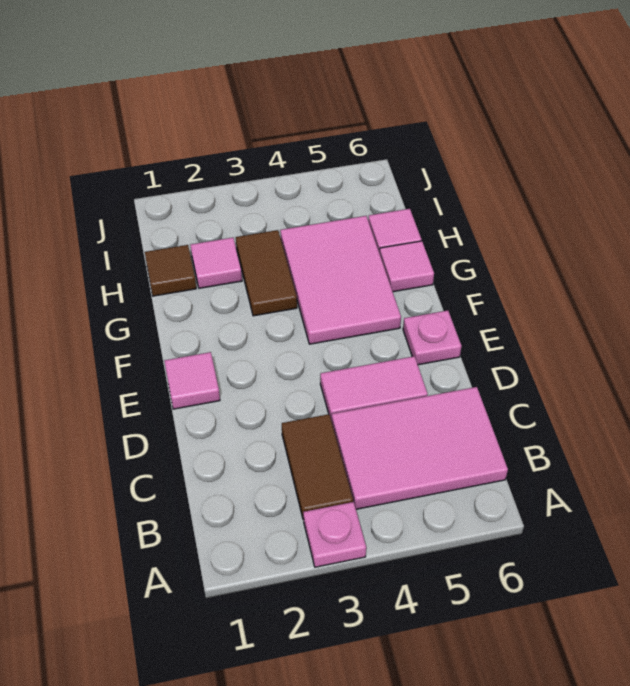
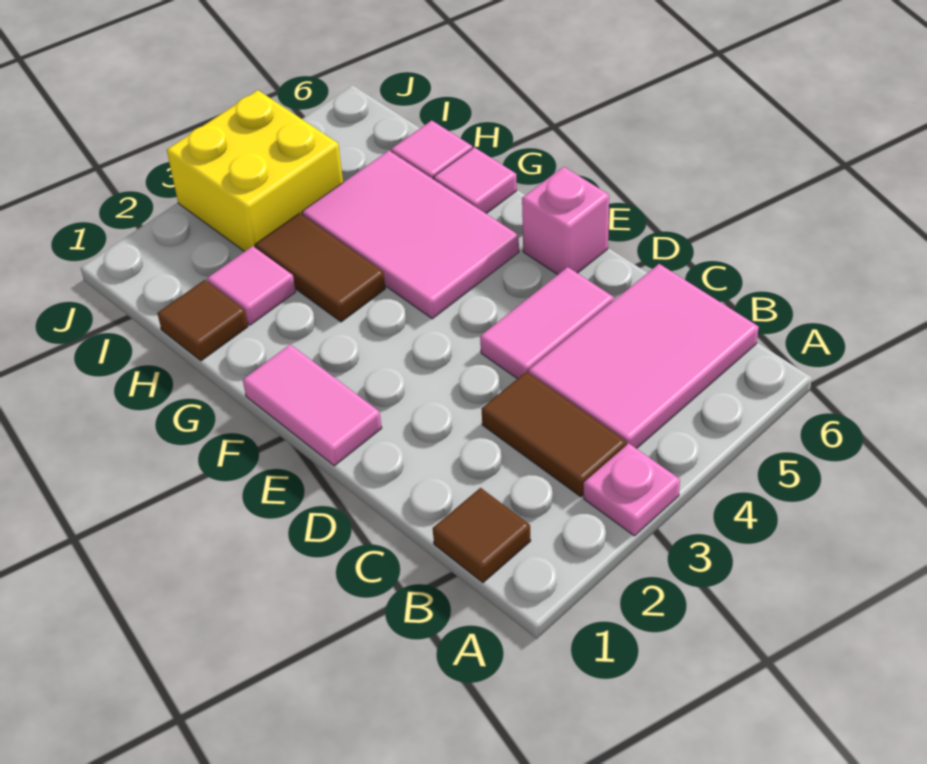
none -> brown tile B1 level 1
pink tile E1 level 1 -> pink tile E1:F1 level 1
pink plate E6 level 1 -> pink brick E6 level 1
none -> yellow brick I3:J4 level 1

